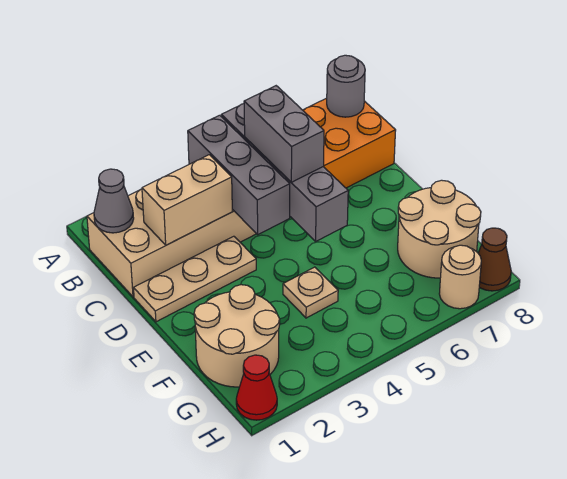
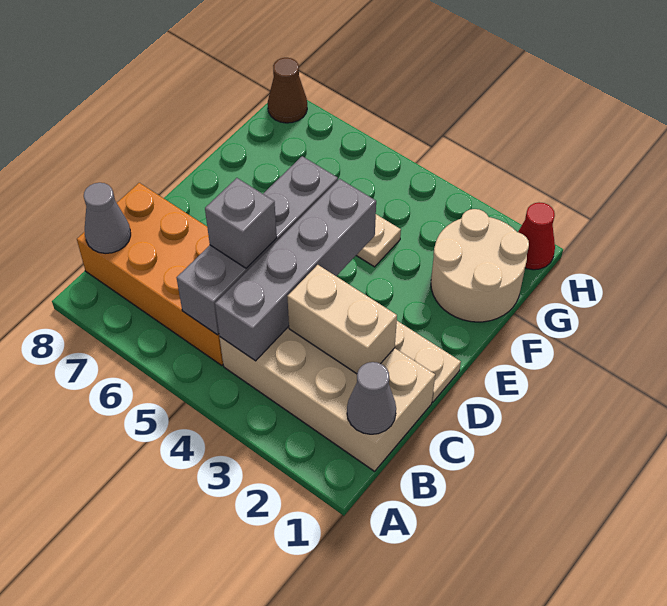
grey brick B4:D4 level 2 -> grey brick B4:E4 level 2
grey round brick B8 level 2 -> grey cone B8 level 2
grey brick C5:D5 level 3 -> grey brick C5 level 3
tan round brick F7:G8 level 1 -> none
tan round brick H7 level 1 -> none

